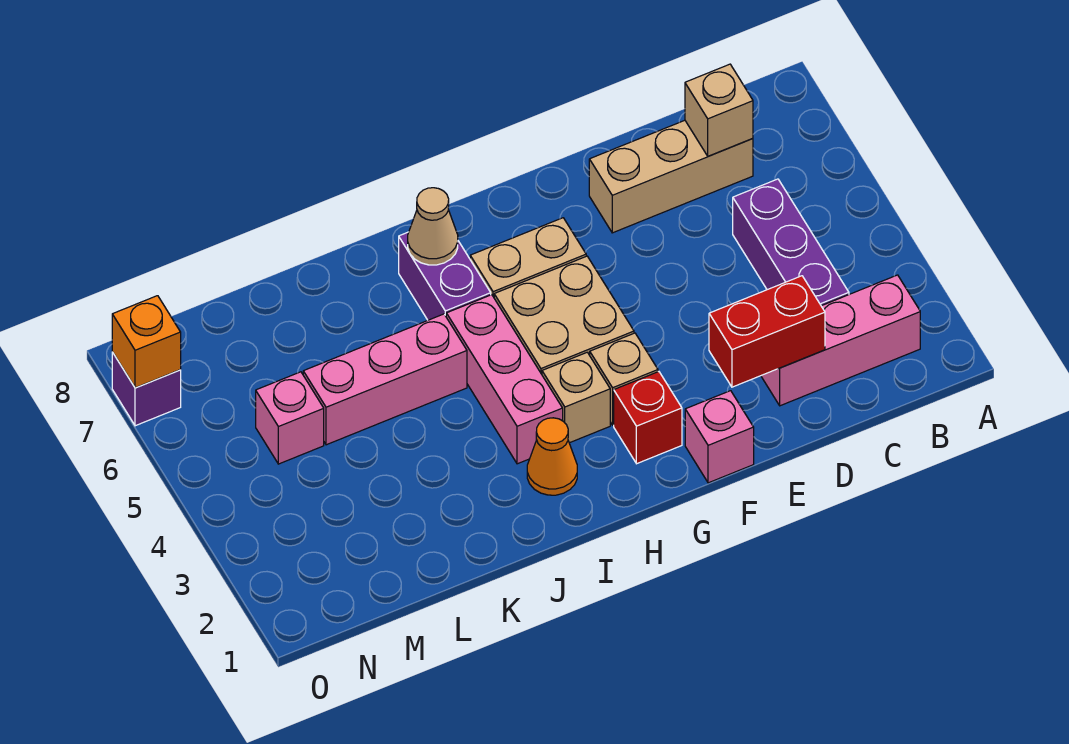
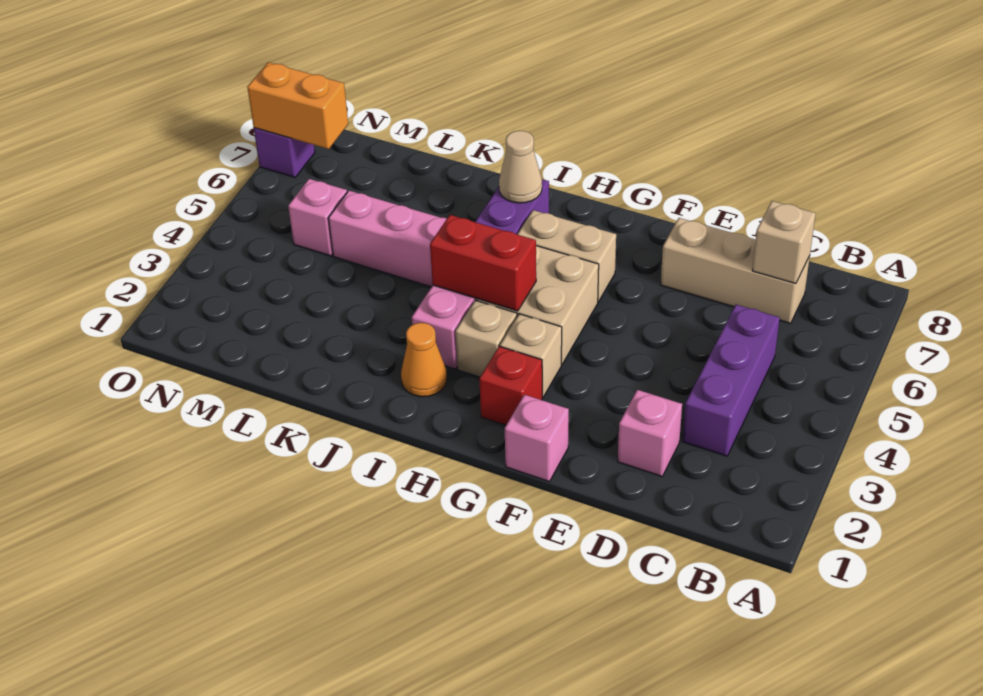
pink brick B2:D2 level 1 -> pink brick D2 level 1
red brick D2:E2 level 2 -> red brick H4:I4 level 2
orange brick O7 level 2 -> orange brick N7:O7 level 2

